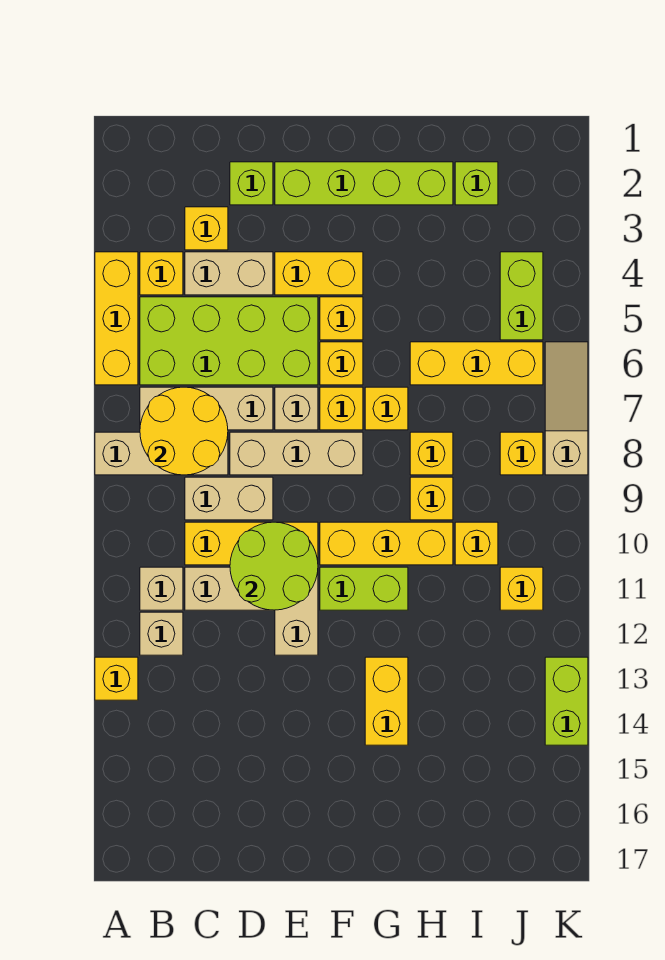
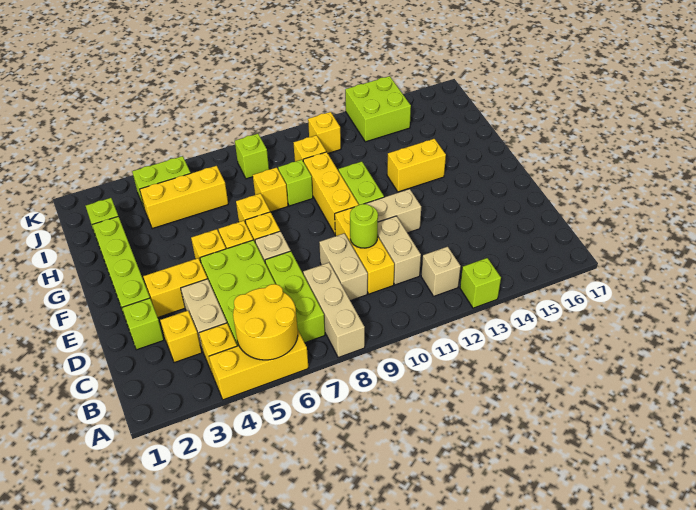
yellow brick A13 level 1 -> lime brick A13 level 1
tan brick B7:D7 level 1 -> lime brick B7:D7 level 1
yellow round brick B7:C8 level 2 -> yellow round brick A5:B6 level 2
tan brick B11 level 1 -> none
tan brick D8:F8 level 1 -> none
lime round brick D10:E11 level 2 -> lime round brick D10 level 2
yellow brick E4:F4 level 1 -> yellow brick E3:E4 level 1
yellow brick H6:J6 level 1 -> yellow brick I4:I6 level 1
yellow brick H9 level 1 -> lime brick H9 level 1
yellow brick J8 level 1 -> lime brick J8 level 1
tan slope K6:K8 level 1 top 8 -> none
lime brick K13:K14 level 1 -> lime brick J13:K14 level 1

